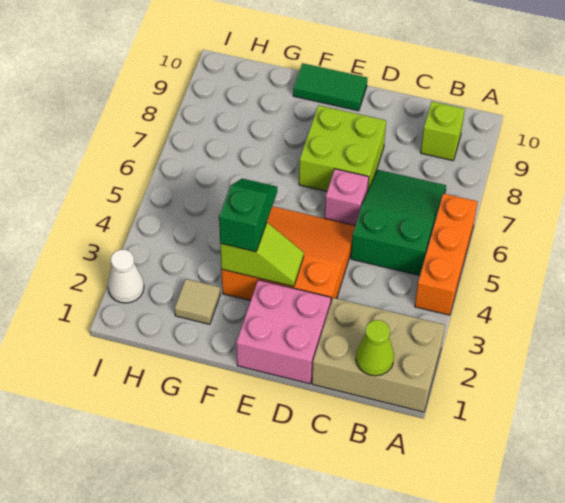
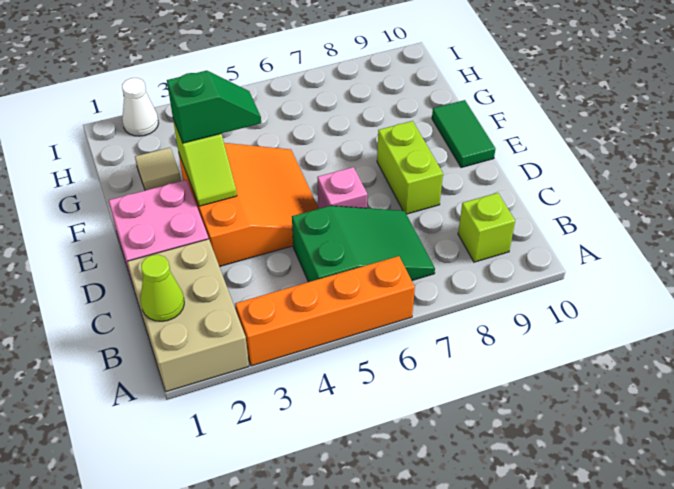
orange brick A4:A6 level 1 -> orange brick A3:A6 level 1
lime brick D7:E8 level 1 -> lime brick D8:E8 level 1

